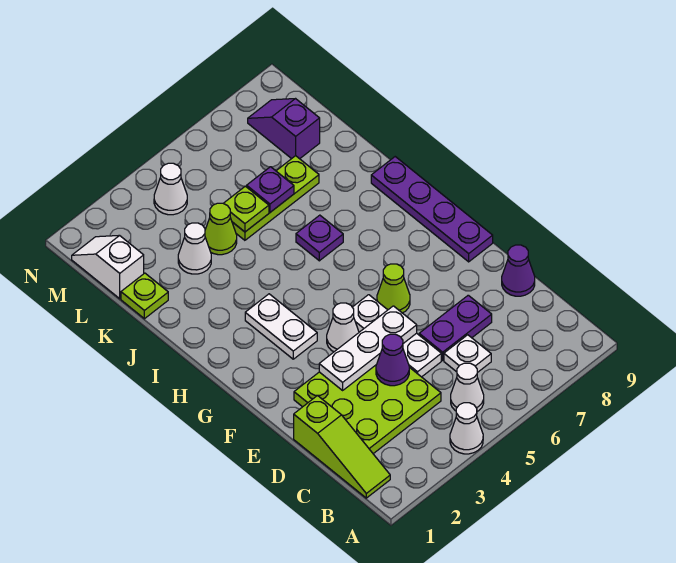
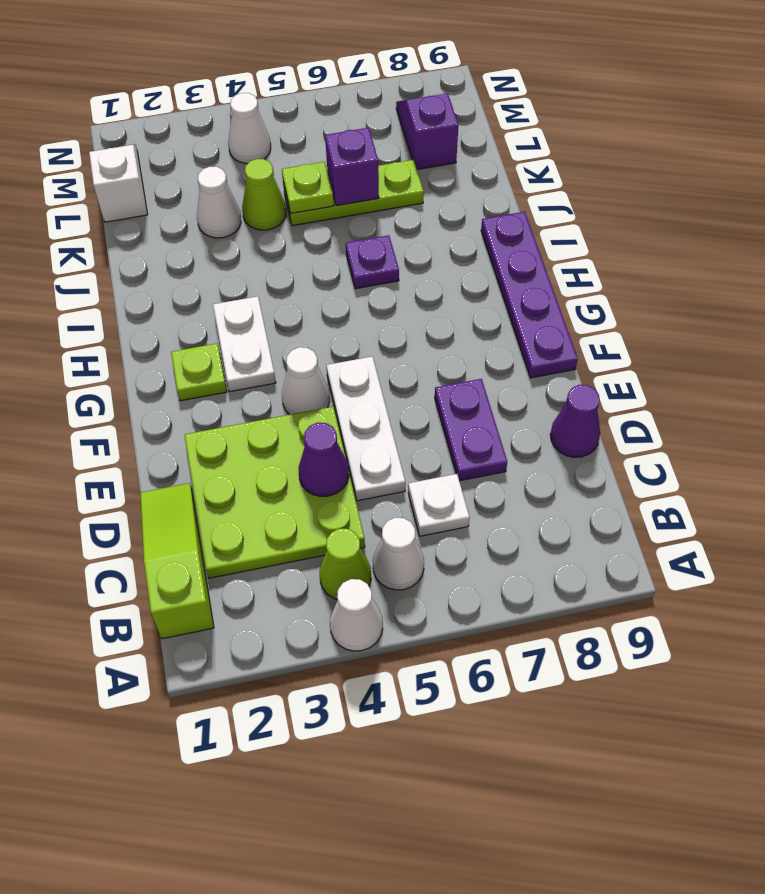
lime slope B1:D1 level 1 top D -> lime slope B1:D1 level 1 top B
purple plate D6:D7 level 1 -> purple plate D7:E7 level 1
white plate E3:E5 level 2 -> none
lime cone F6 level 1 -> lime cone B4 level 1
lime plate K1 level 1 -> lime plate G2 level 1
purple plate K6 level 2 -> purple brick K6 level 2

